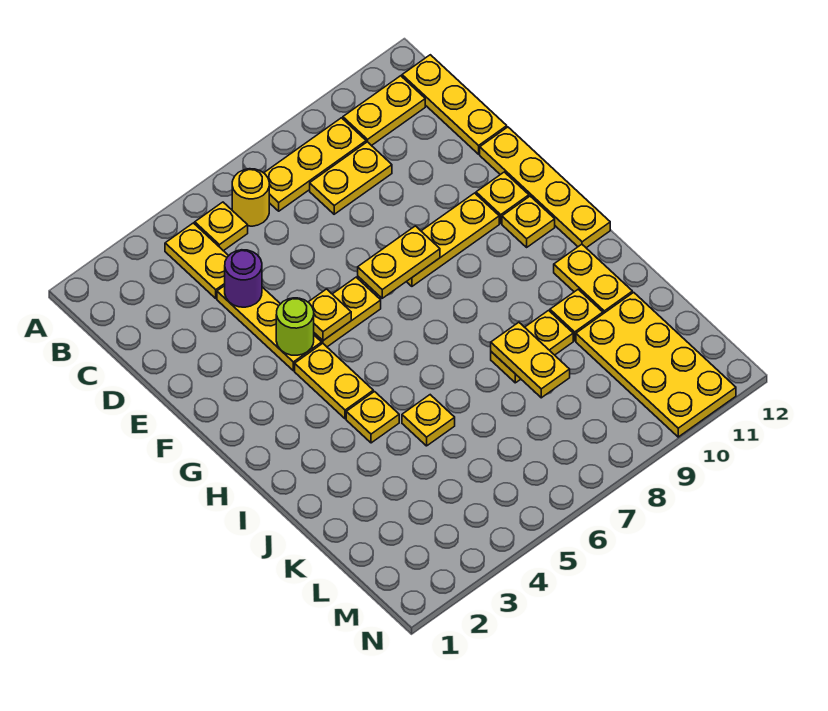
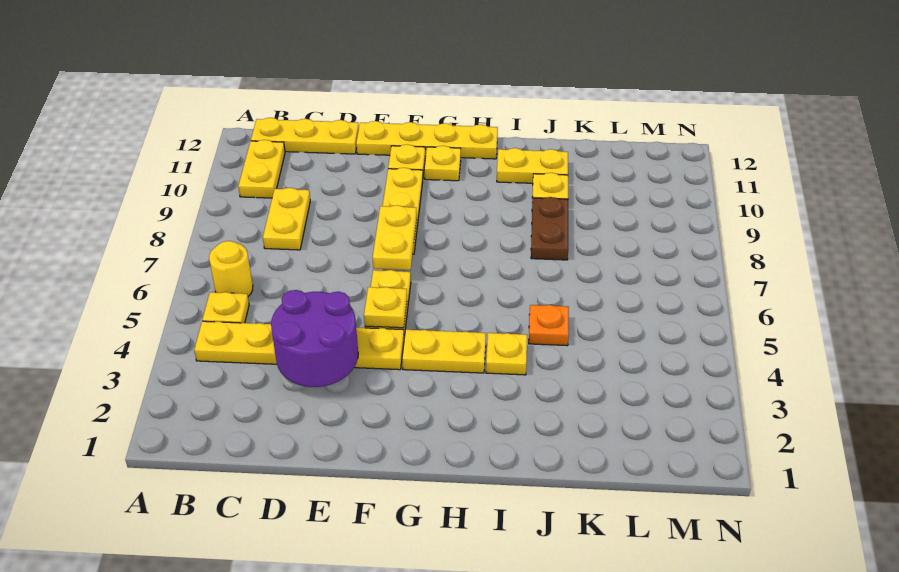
yellow plate B7:B9 level 1 -> none
purple round brick D4 level 2 -> purple round brick D3:E4 level 2
lime round brick F4 level 2 -> none
yellow plate J5 level 1 -> orange plate J5 level 1
yellow plate J8:J9 level 1 -> brown plate J8:J9 level 1
yellow plate J8:K8 level 2 -> none
yellow plate K10:N11 level 1 -> none

